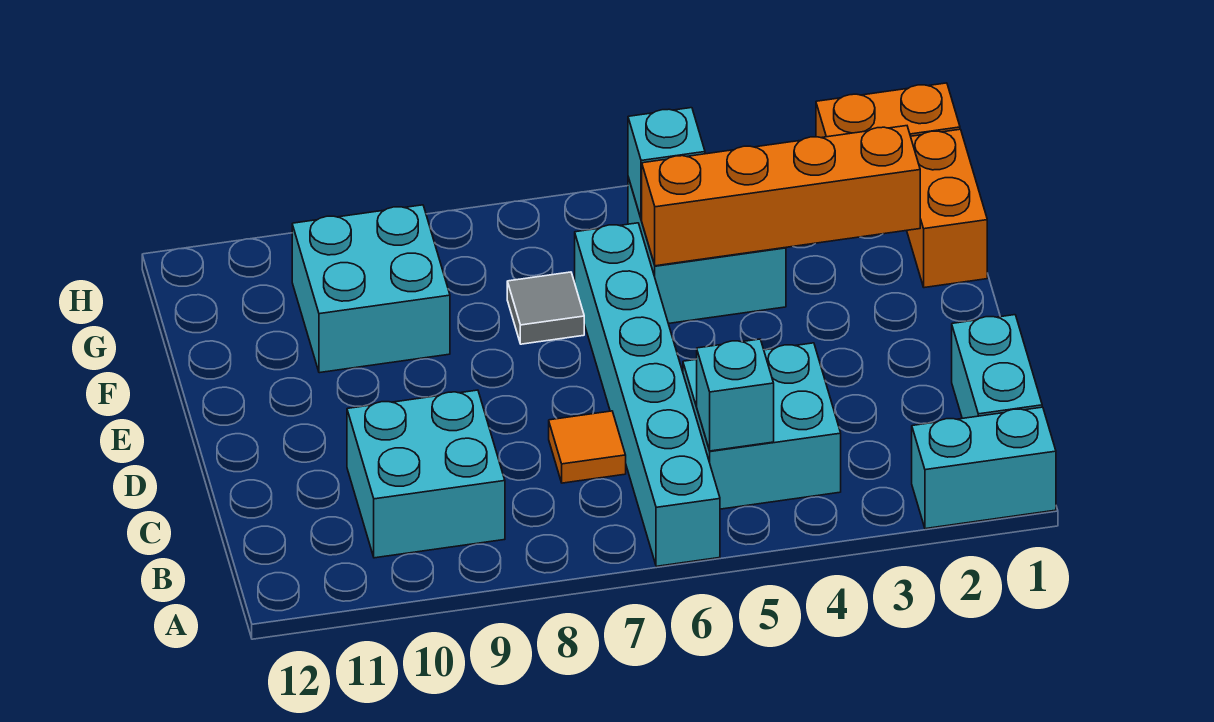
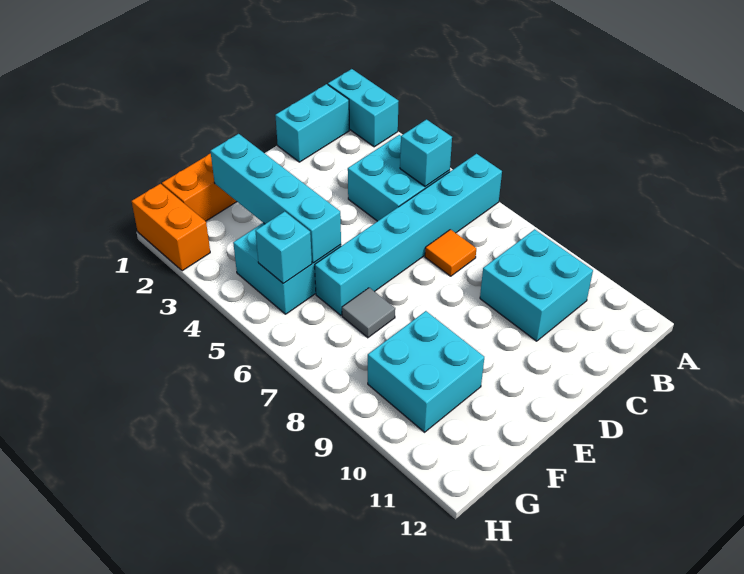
orange brick F2:F5 level 2 -> cyan brick F2:F5 level 2

